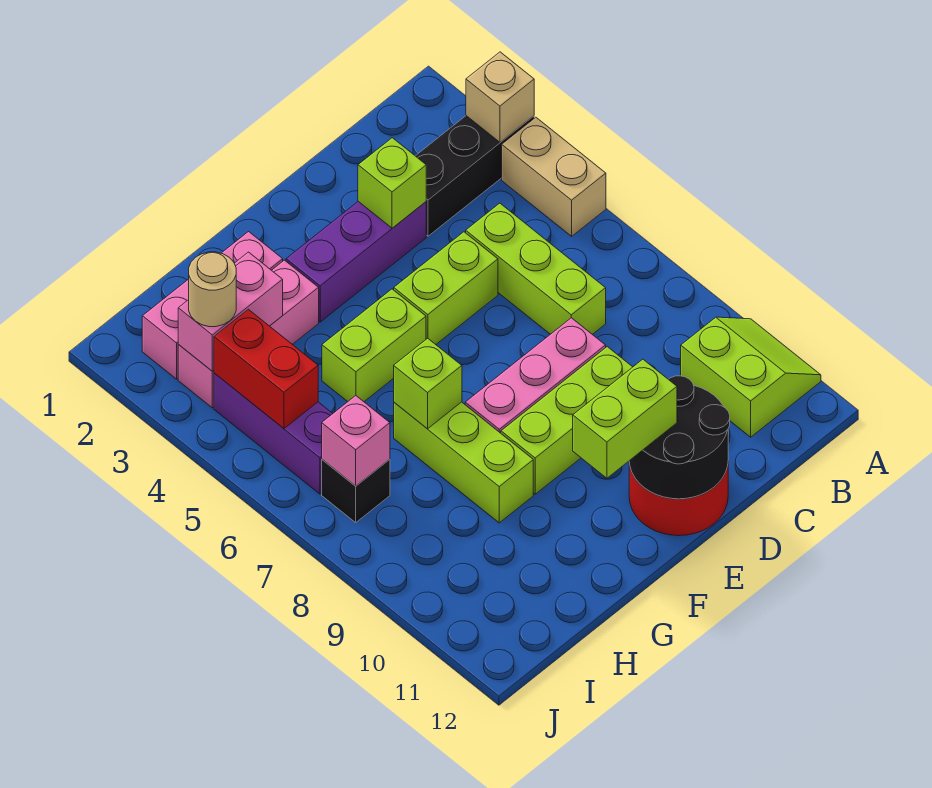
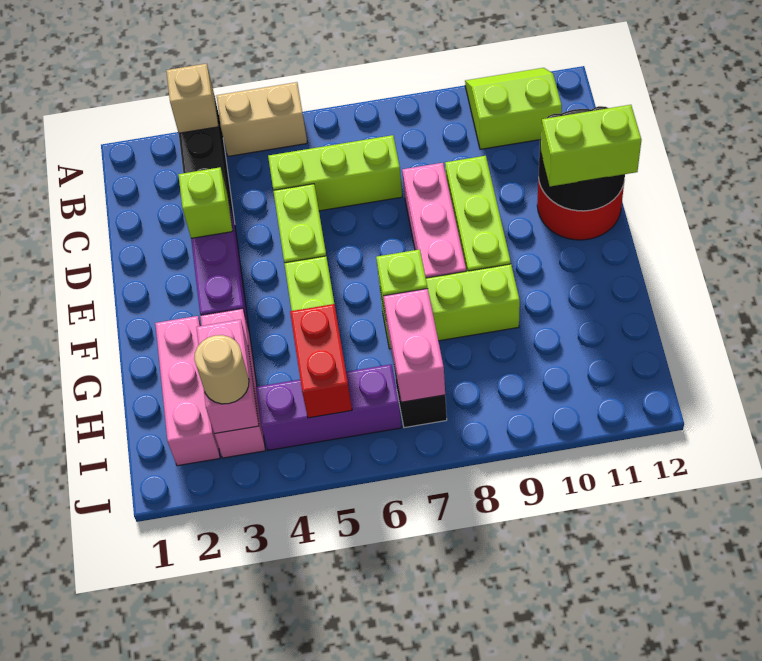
lime brick E11:F11 level 3 -> lime brick E11:E12 level 3
red brick I4:I5 level 2 -> red brick H5:I5 level 2
pink brick I7 level 2 -> pink brick H7:I7 level 2

